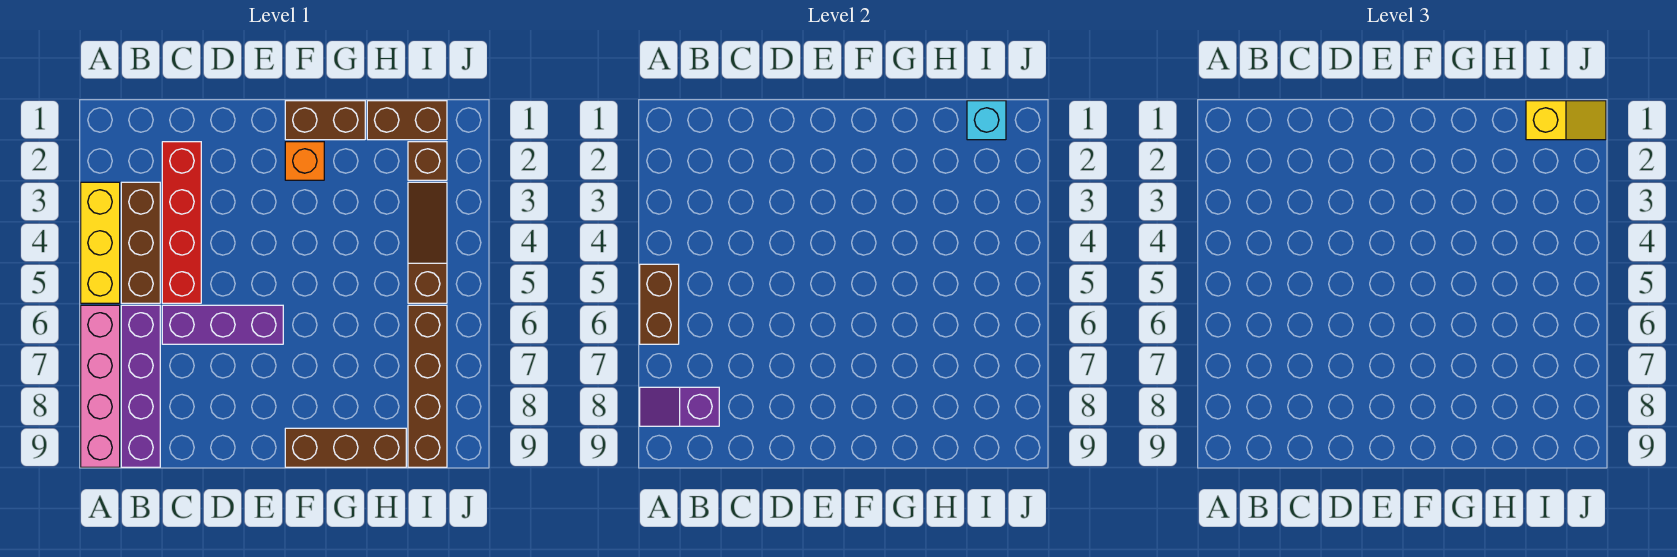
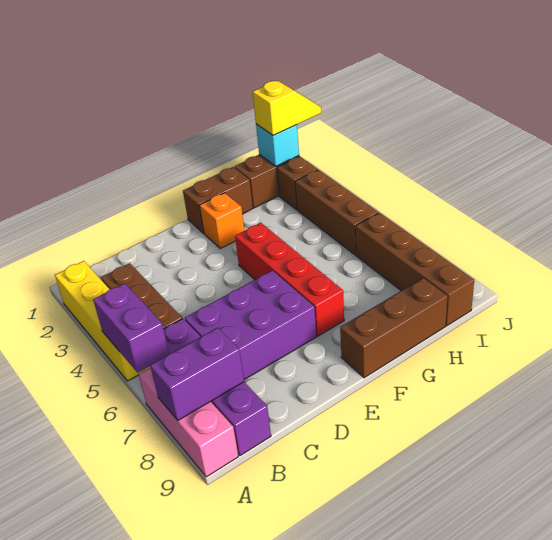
yellow brick A3:A5 level 1 -> yellow brick A2:A5 level 1
brown brick A5:A6 level 2 -> purple brick A5:A6 level 2
pink brick A6:A9 level 1 -> pink brick A7:A9 level 1
purple slope A8:B8 level 2 top B -> purple brick A8:B8 level 2
red brick C2:C5 level 1 -> red brick F4:F7 level 1
purple brick C6:E6 level 1 -> purple brick C6:E7 level 1
brown slope I3:I5 level 1 top 5 -> brown brick I3:I5 level 1

